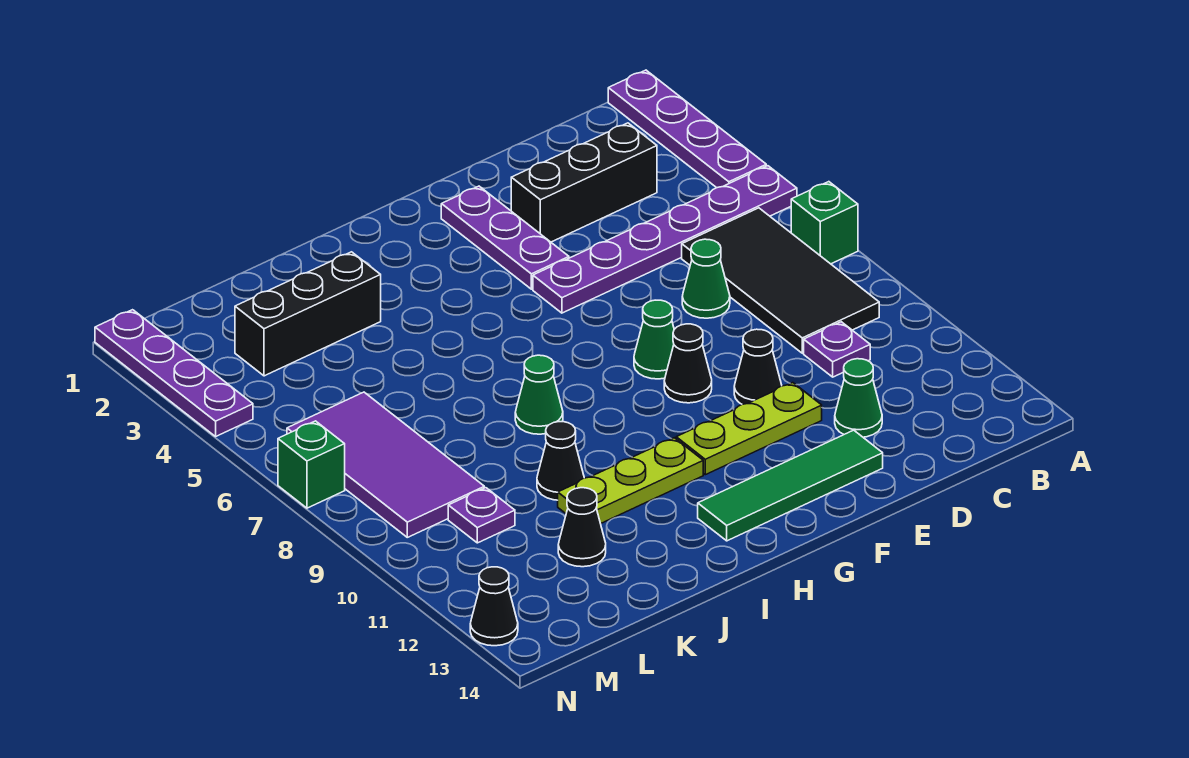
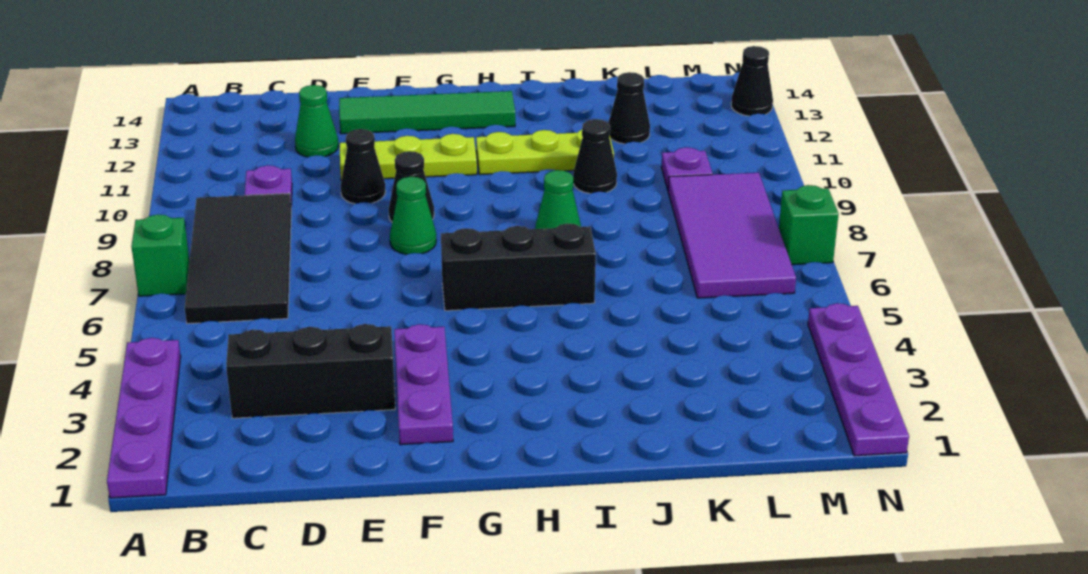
purple plate A5:F5 level 1 -> none
green cone D7 level 1 -> none
black brick J3:L3 level 1 -> black brick G6:I6 level 1

